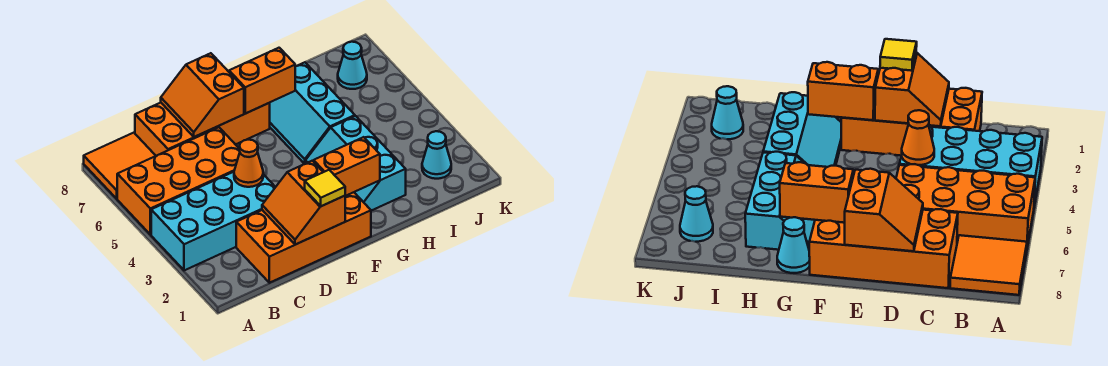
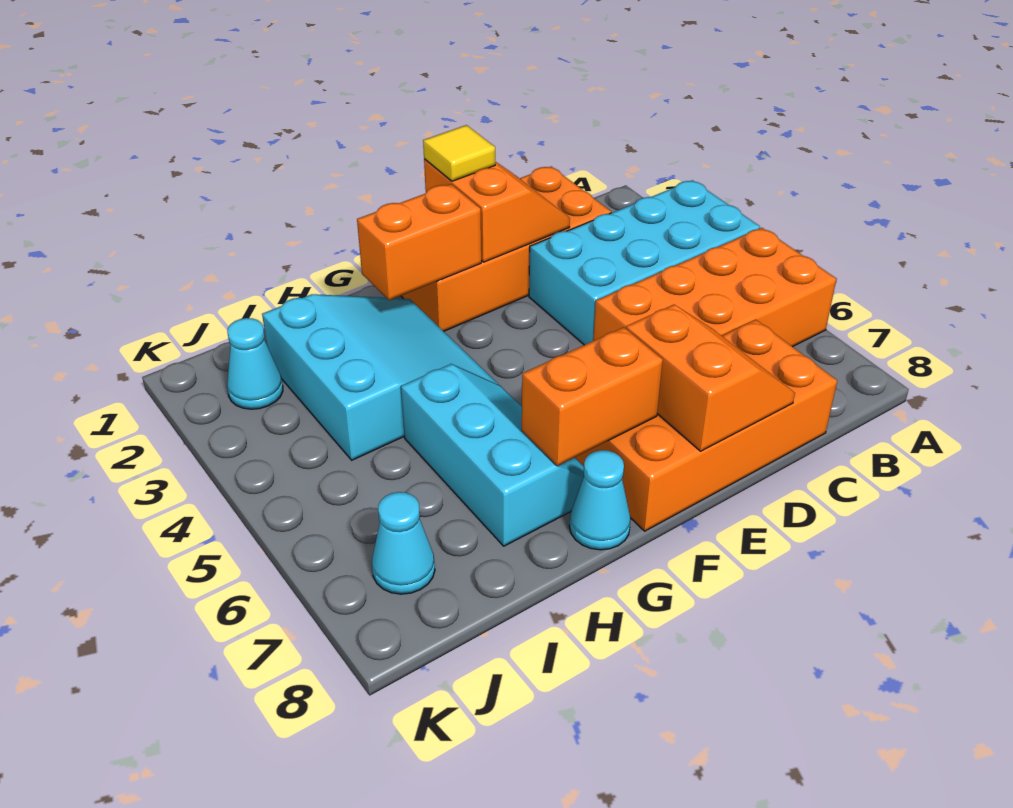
orange tile A7:B8 level 1 -> none
orange cone D4 level 2 -> none
cyan slope G2:H4 level 1 top H -> cyan slope G2:I4 level 1 top I

